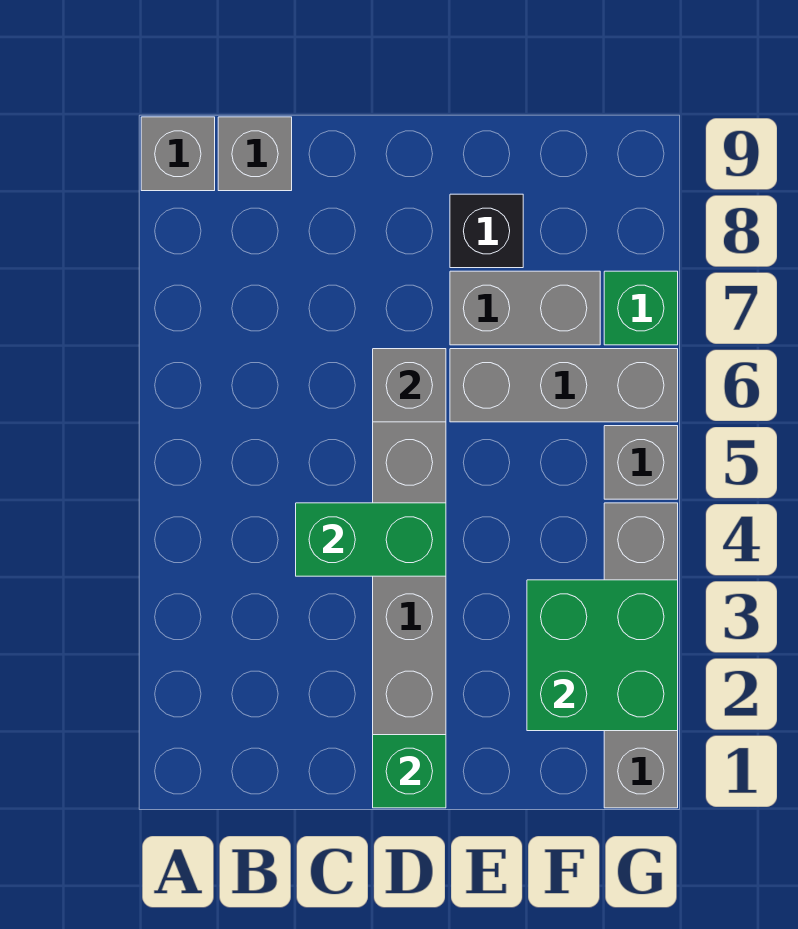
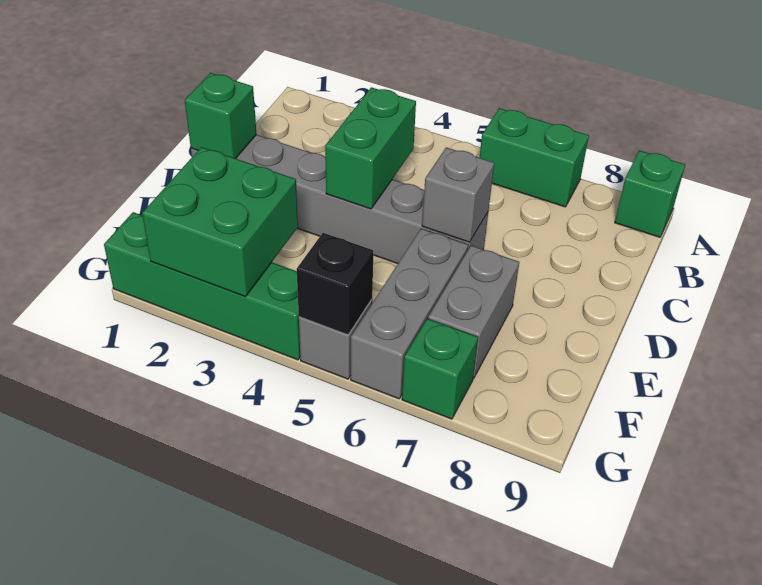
none -> green brick A6:A7 level 1
grey brick A9 level 1 -> green brick A9 level 1
grey brick B9 level 1 -> none
black brick E8 level 1 -> black brick G5 level 2
grey brick G1:G4 level 1 -> green brick G1:G4 level 1

